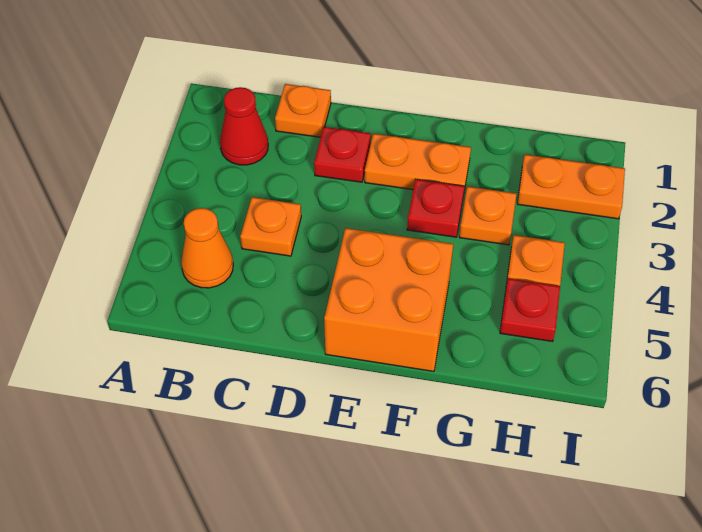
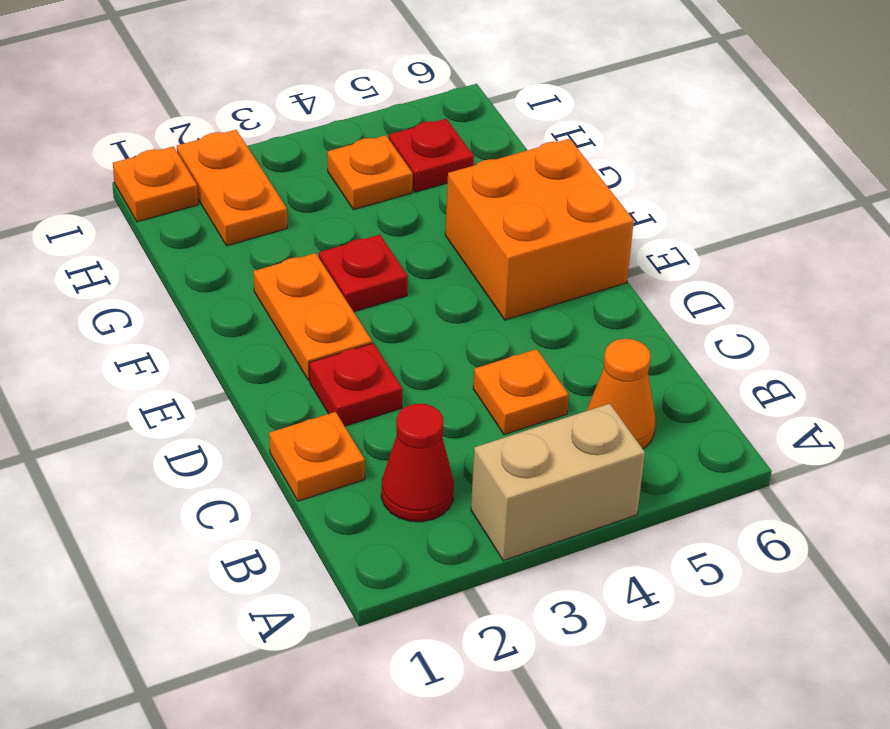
none -> tan brick A3:A4 level 1
orange plate G3 level 1 -> orange plate I1 level 1

